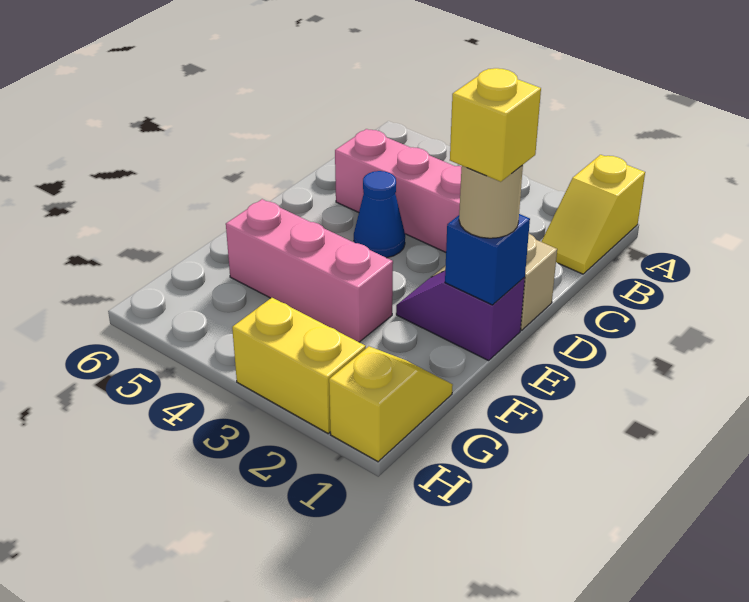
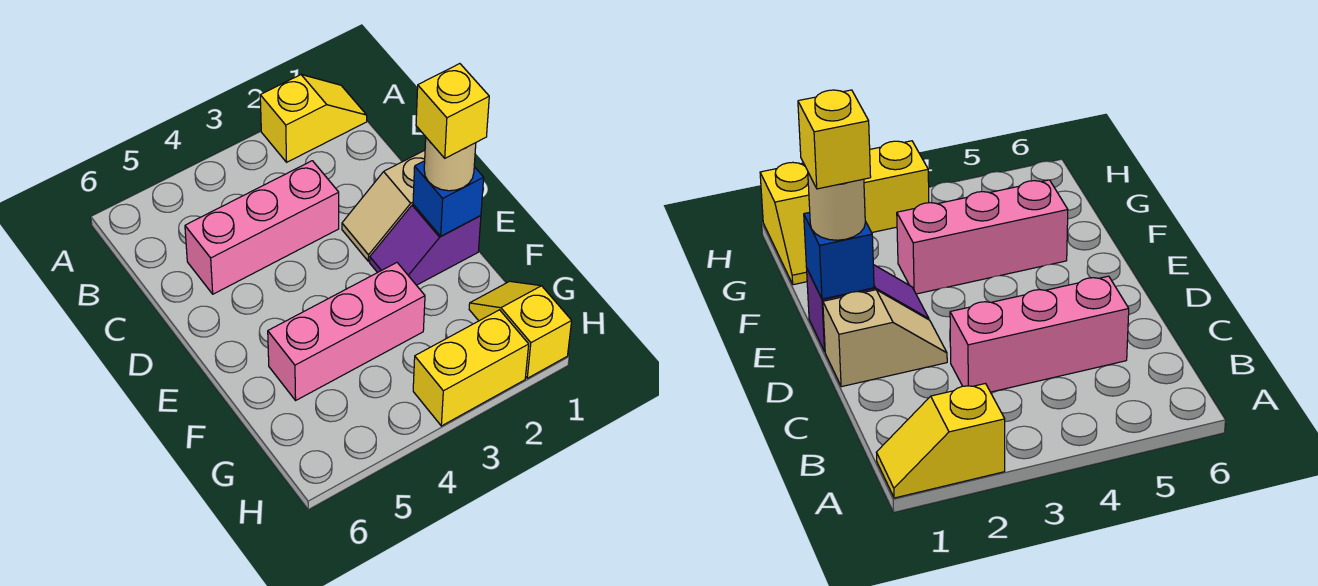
yellow slope A1:B1 level 1 top A -> yellow slope A1:A2 level 1 top 2
blue cone D4 level 1 -> none

